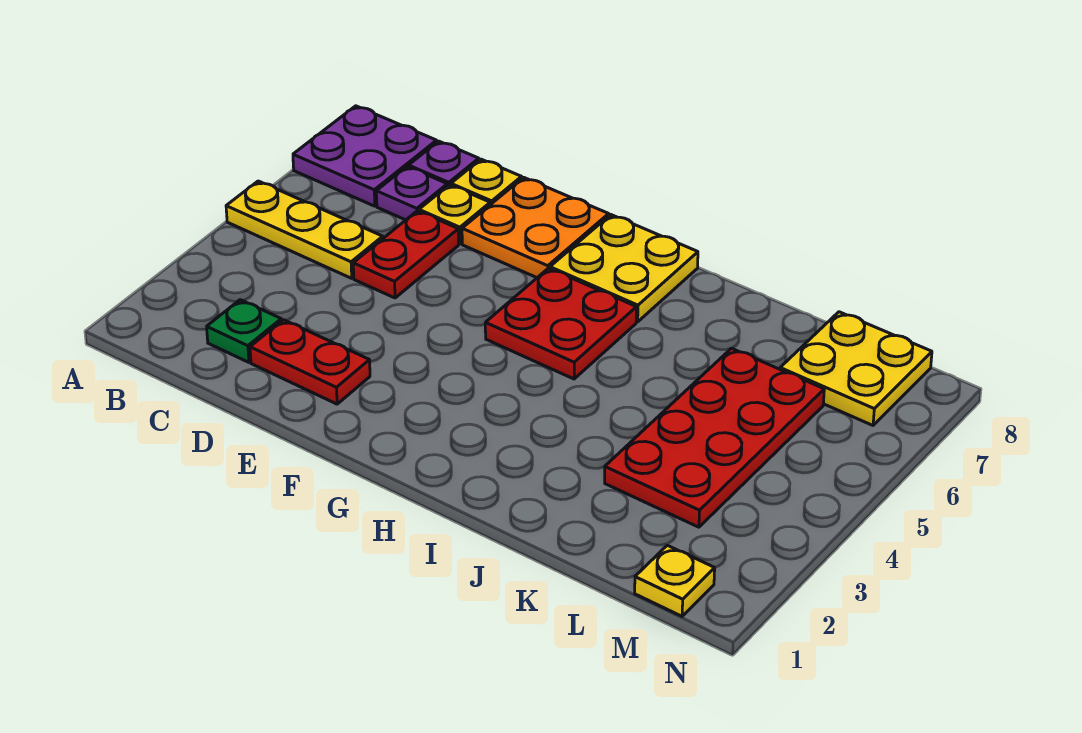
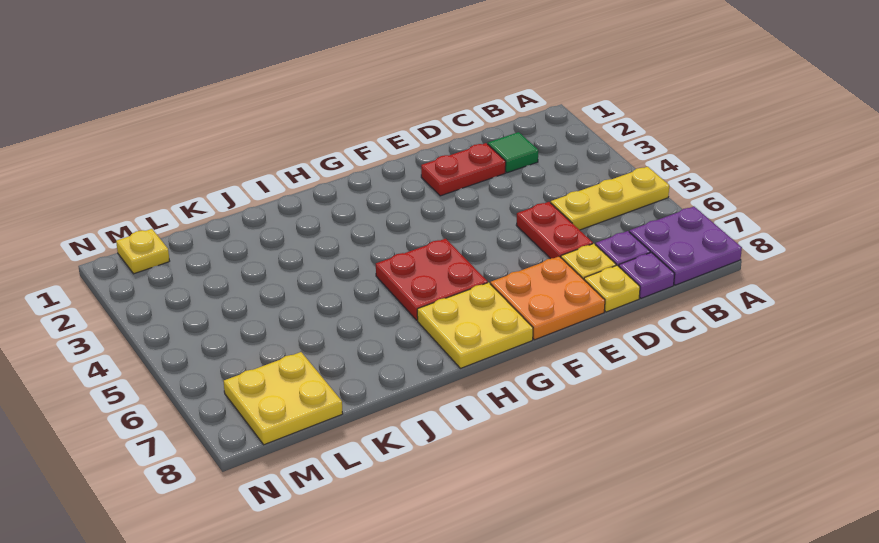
green plate C2 level 1 -> green tile C2 level 1
red plate K3:L6 level 1 -> none

